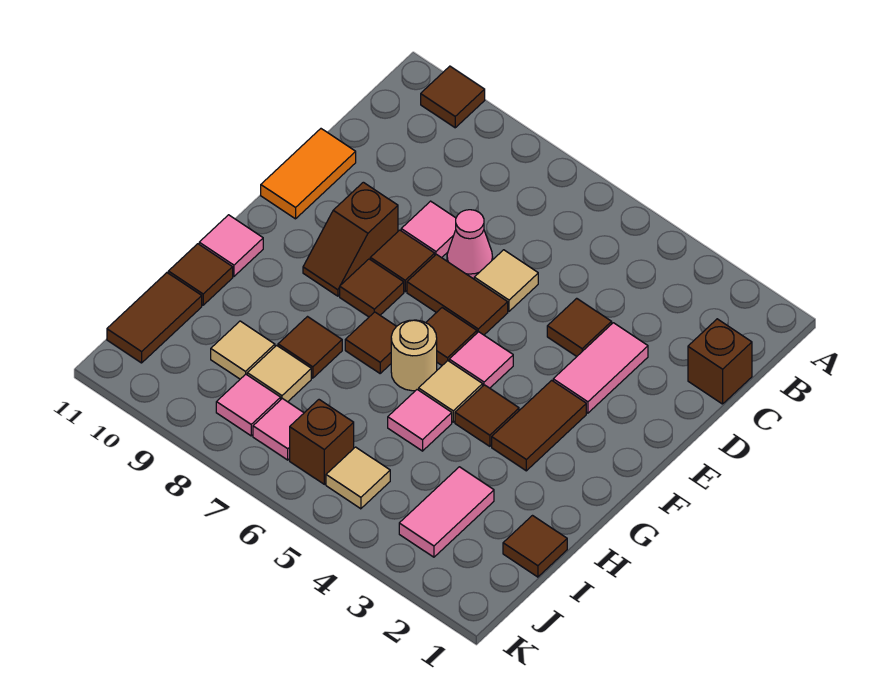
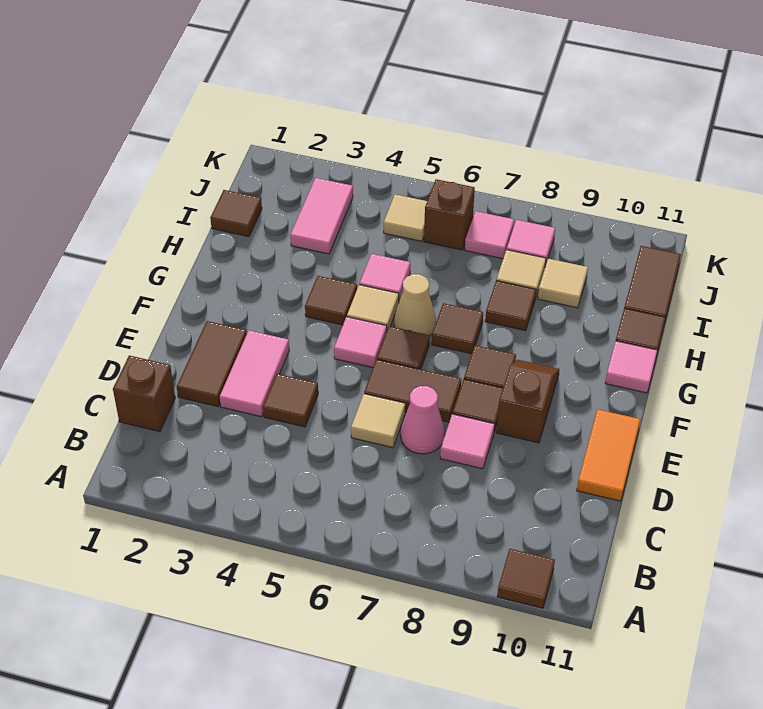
brown tile F3:G3 level 1 -> brown tile D2:E2 level 1
tan round brick G6 level 1 -> tan cone G6 level 1

